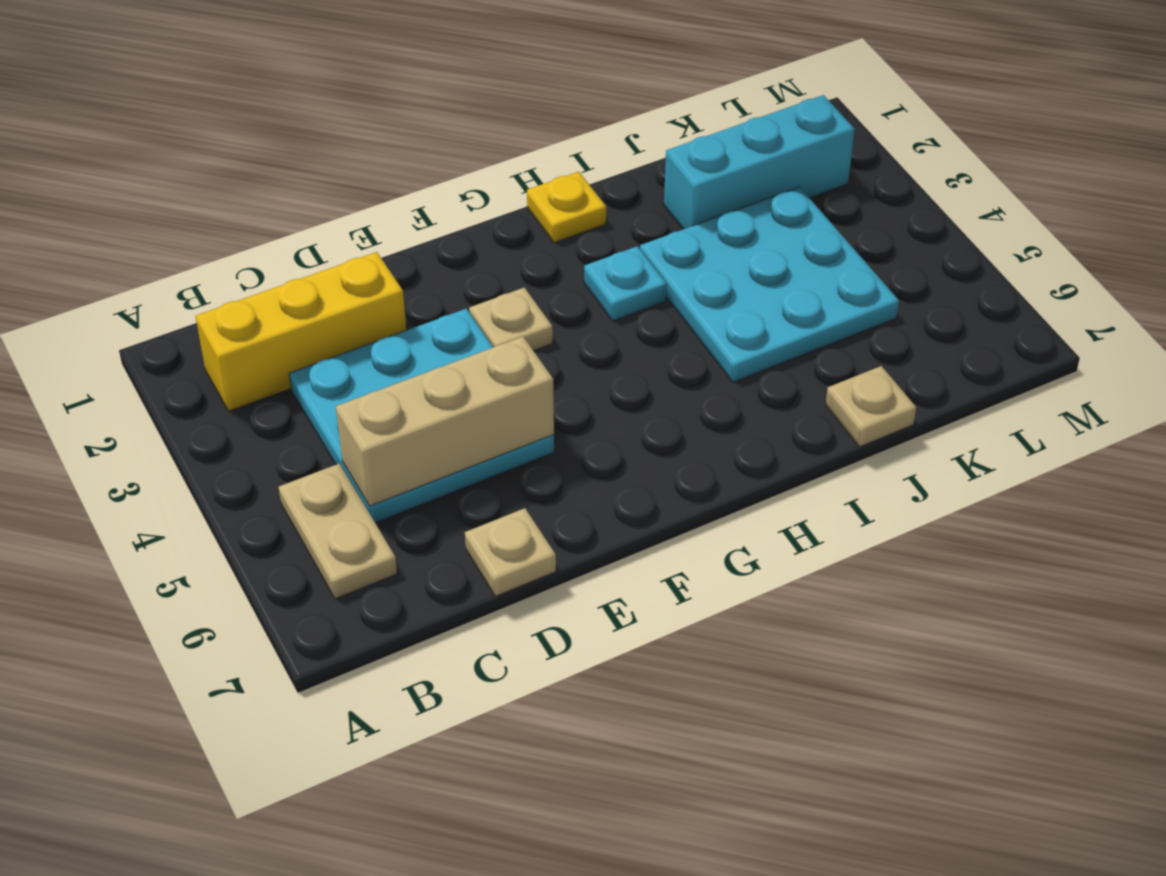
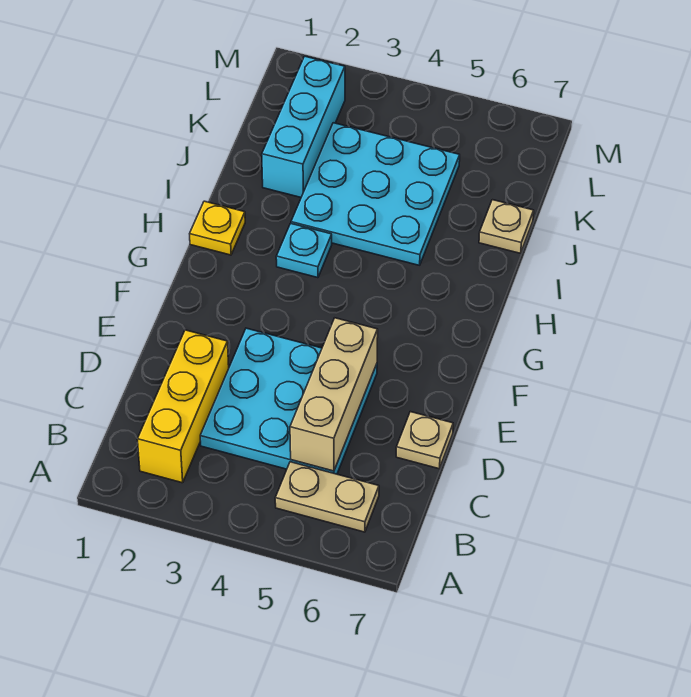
tan plate F3 level 1 -> none

